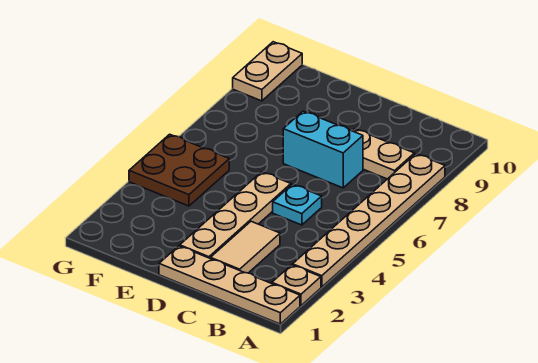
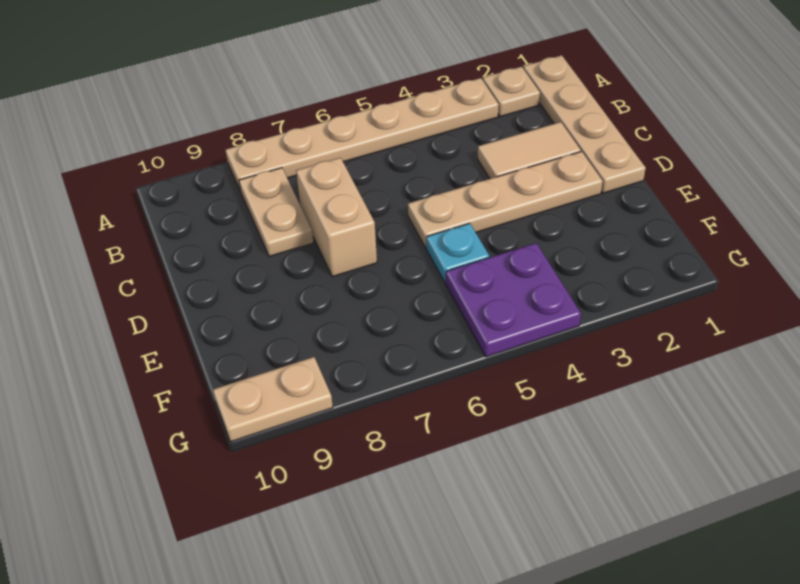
cyan plate C5 level 1 -> cyan plate E5 level 1
cyan brick C7:D7 level 1 -> tan brick C7:D7 level 1
brown plate F4:G5 level 1 -> purple plate F4:G5 level 1

